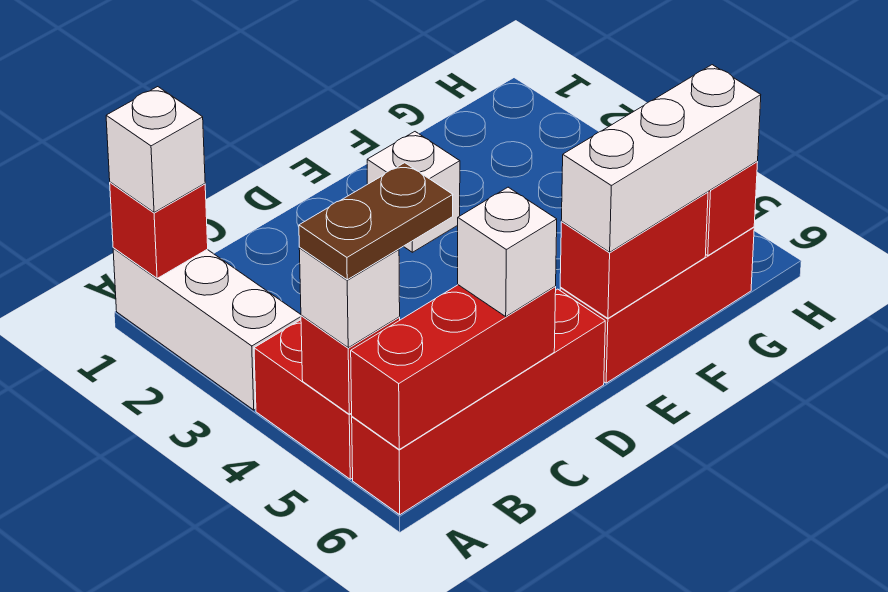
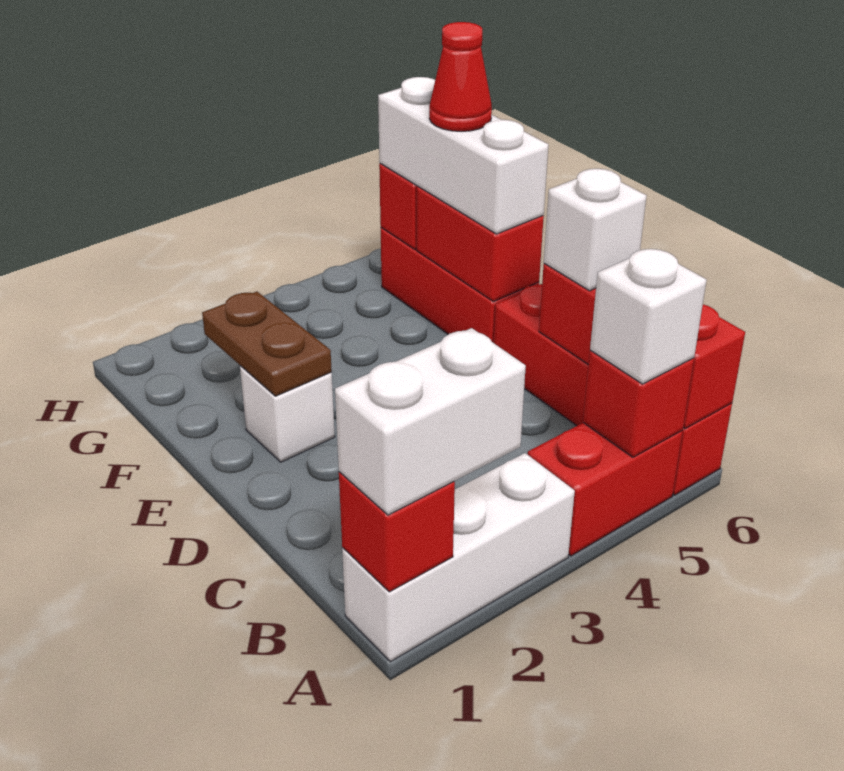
white brick A1 level 3 -> white brick A1:A2 level 3
brown plate A5:B5 level 4 -> brown plate E2:F2 level 2
none -> red cone F6 level 4

